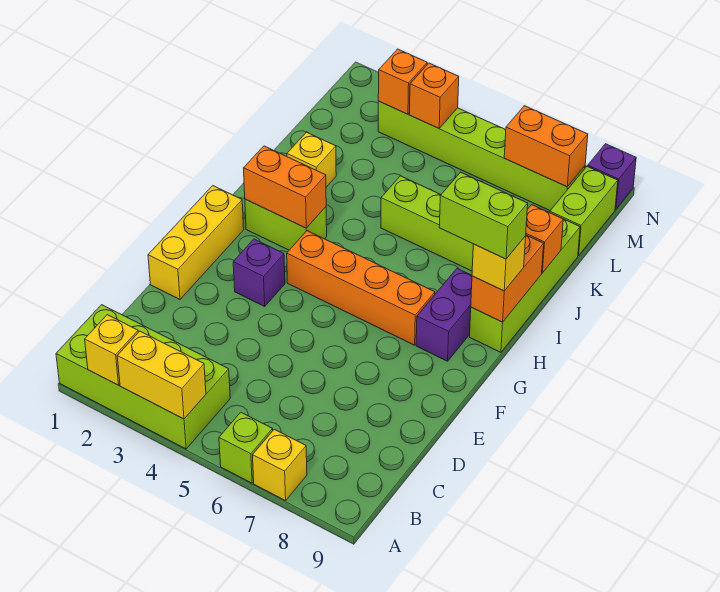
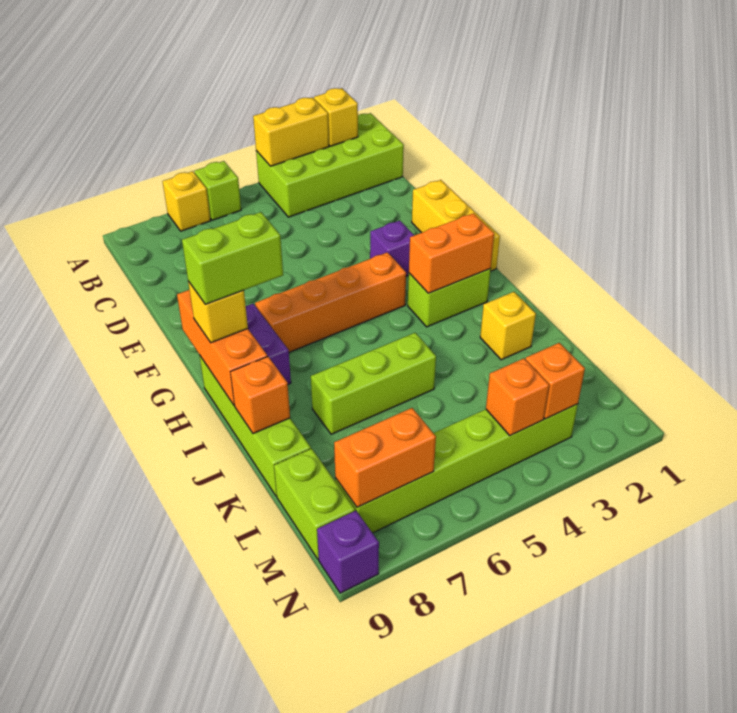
orange brick H9:I9 level 2 -> orange brick G9:I9 level 2

